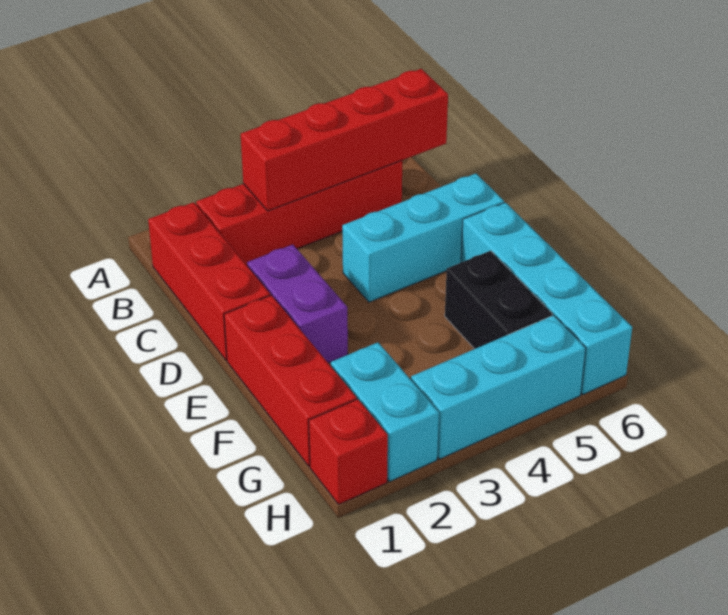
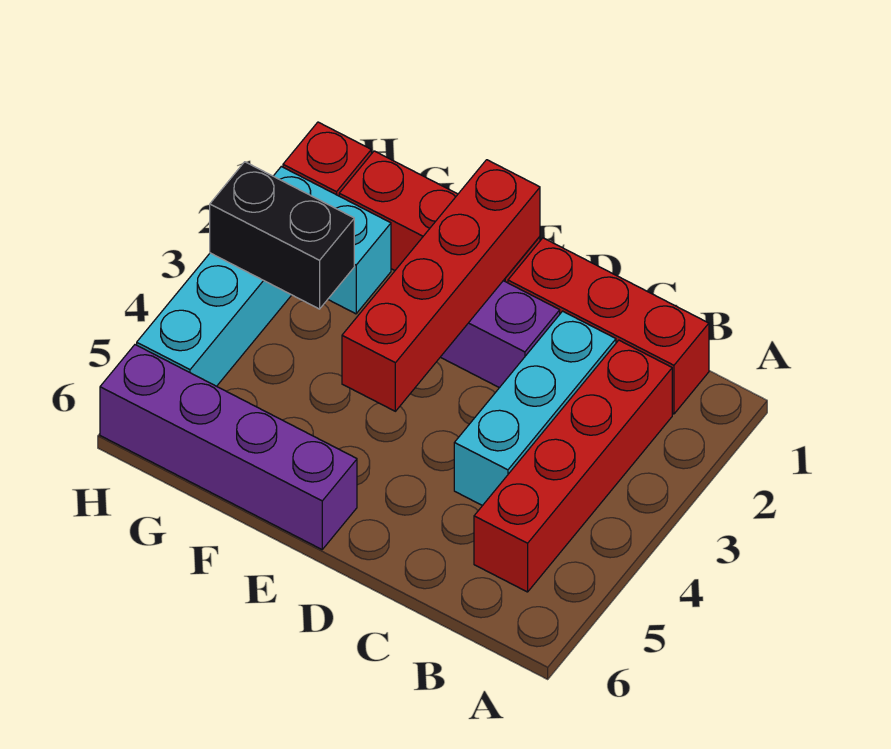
red brick B3:B6 level 2 -> red brick E1:E4 level 2
cyan brick D4:D6 level 1 -> cyan brick C2:C4 level 1
cyan brick E6:H6 level 1 -> purple brick E6:H6 level 1
black brick F5:G5 level 1 -> black brick G3:H3 level 2

